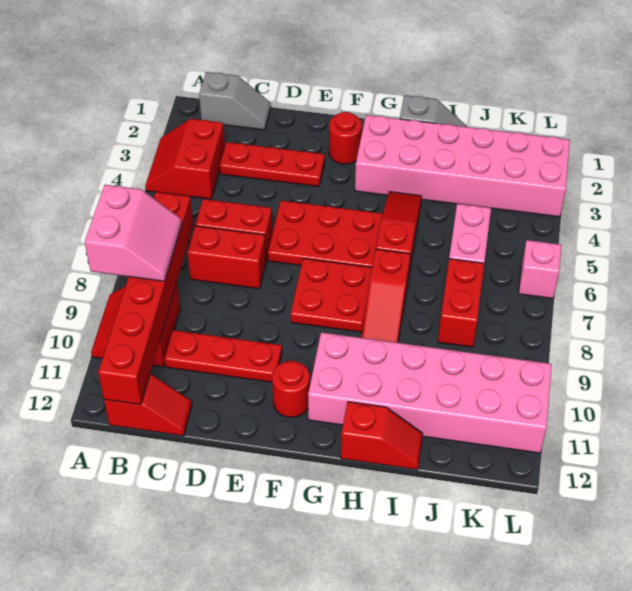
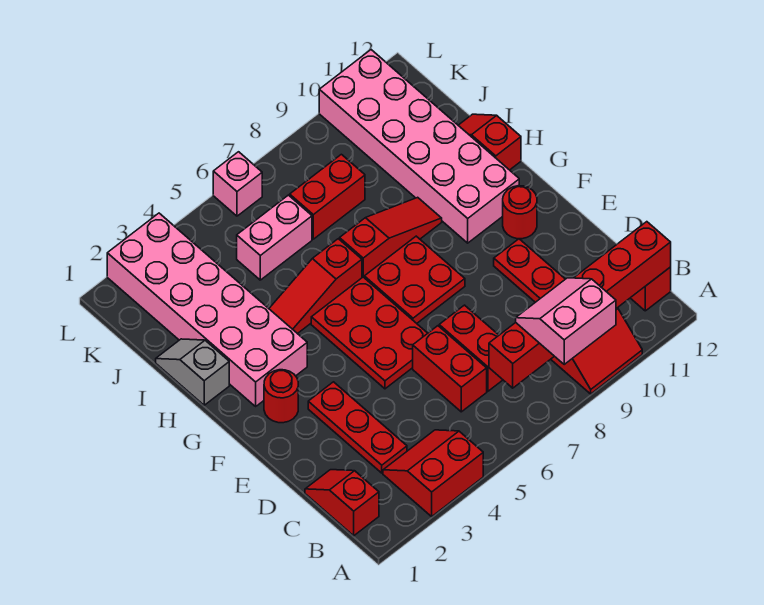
red slope A3:B4 level 1 top B -> red slope A3:B4 level 1 top A
grey slope B1:C1 level 1 top B -> red slope B1:C1 level 1 top B

